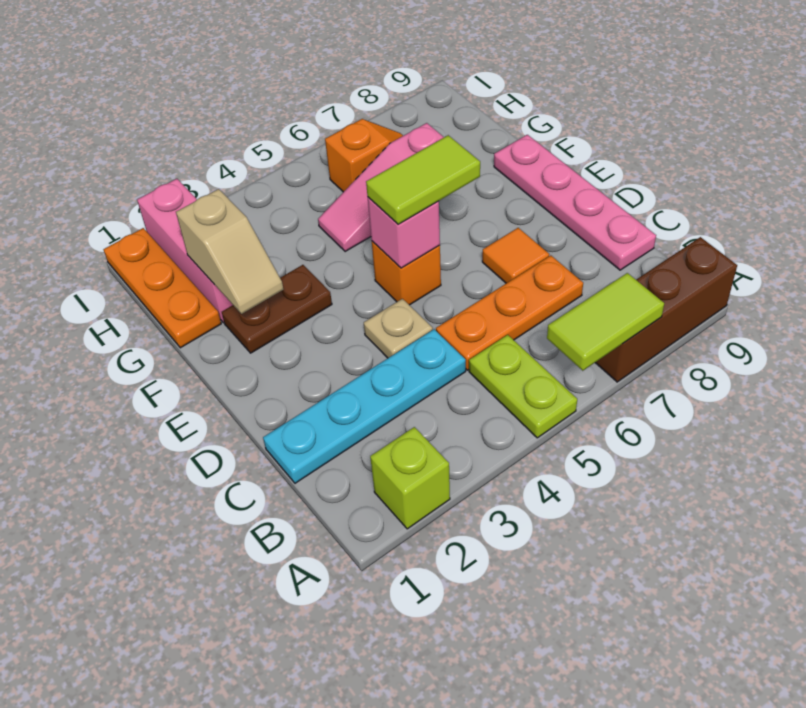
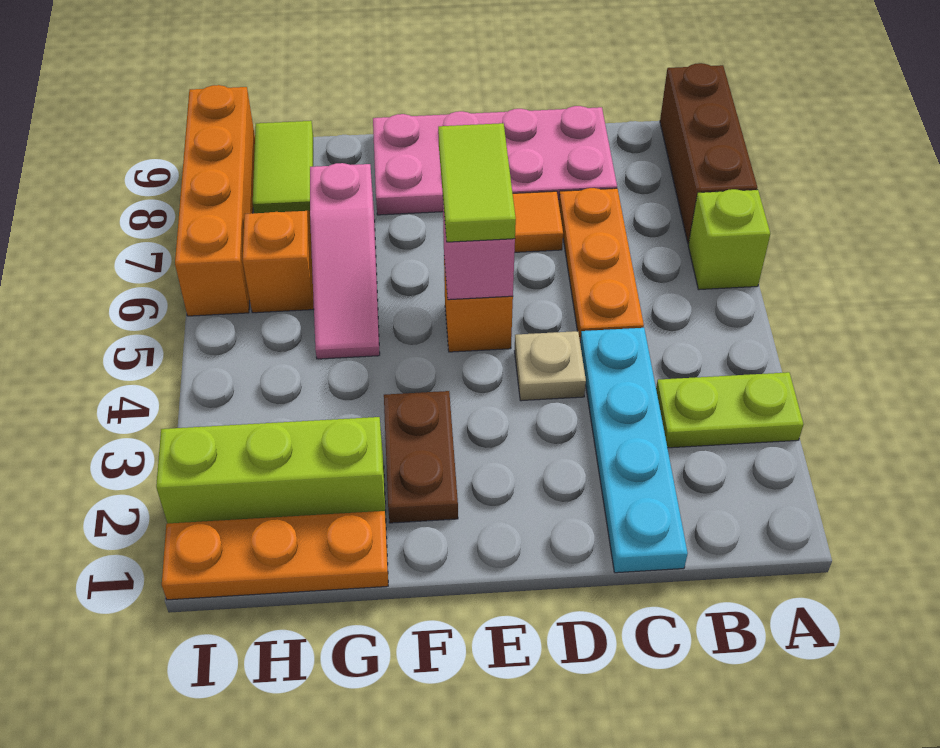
lime brick A2 level 1 -> lime brick A6 level 1
lime plate A5:B5 level 1 -> lime plate A3:B3 level 1
lime tile A6:A7 level 2 -> lime tile H8:H9 level 1
pink plate C9:F9 level 1 -> pink plate C8:F9 level 1
tan slope F2:G2 level 2 top G -> none
pink brick G2:I2 level 1 -> lime brick G2:I2 level 1
none -> orange brick I6:I9 level 1

